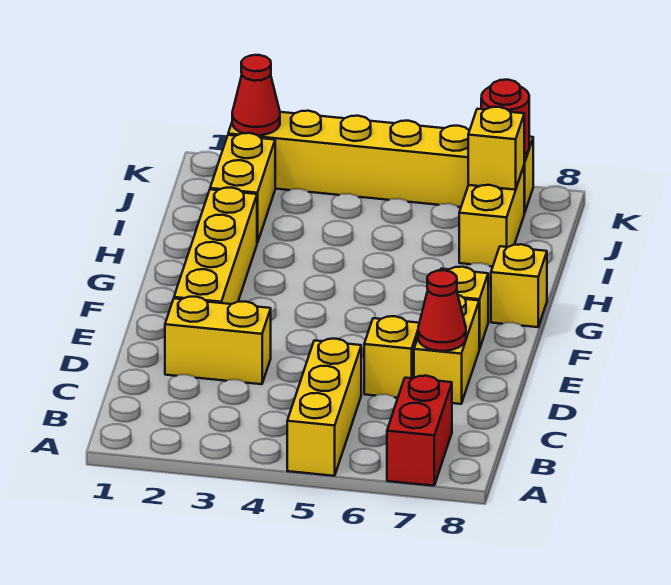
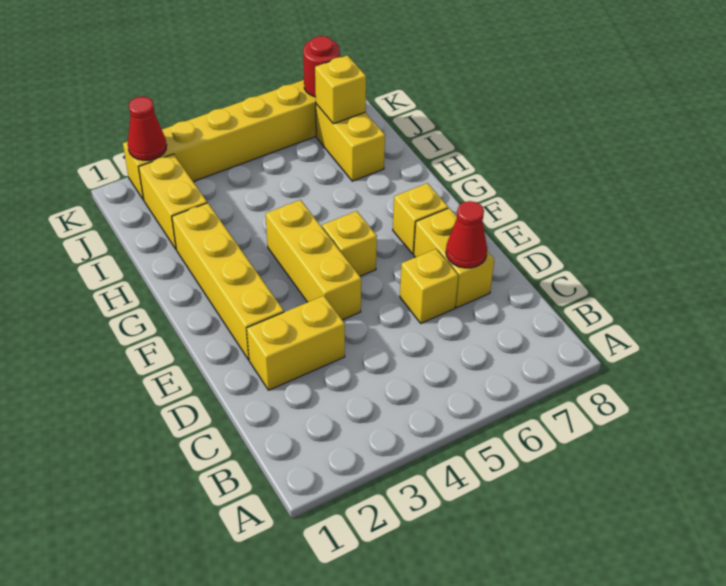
yellow brick A5:C5 level 1 -> yellow brick E4:G4 level 1
red brick A7:B7 level 1 -> none
yellow brick G8 level 1 -> yellow brick F5 level 1

